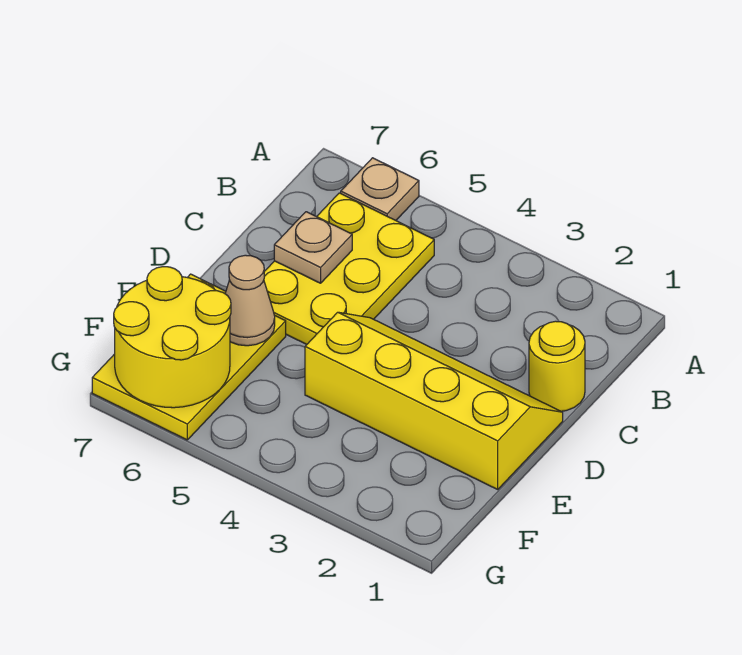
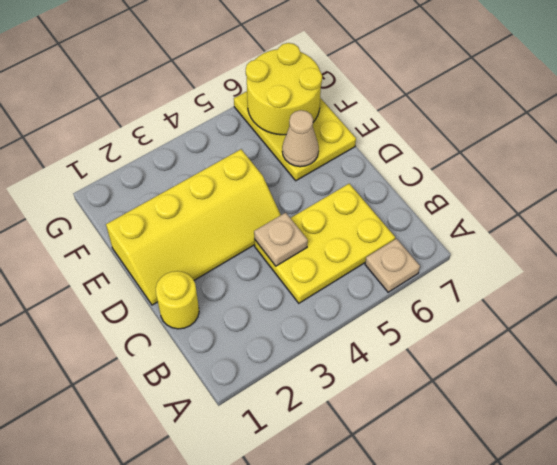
yellow plate B5:D6 level 1 -> yellow plate B4:C6 level 1
tan plate C6 level 2 -> tan plate C4 level 2

